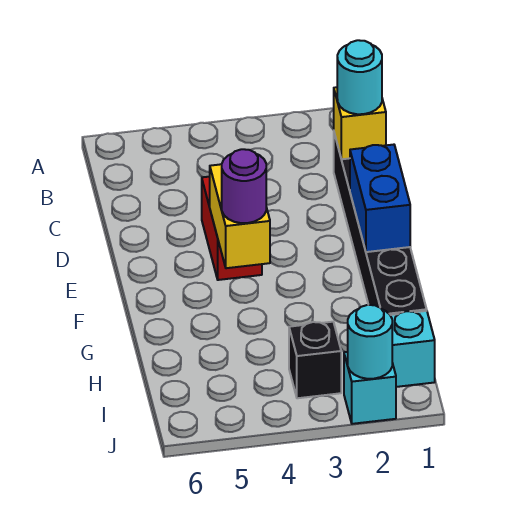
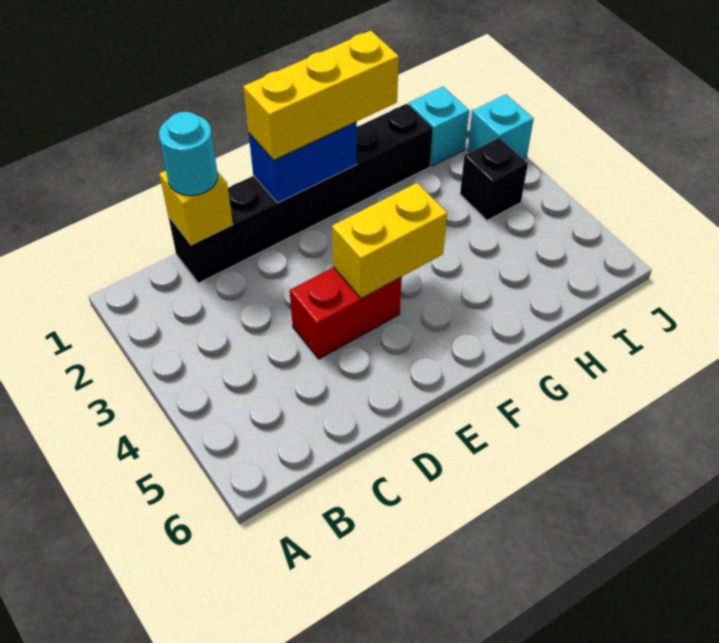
none -> yellow brick E1:G1 level 3
purple round brick F4 level 3 -> none
cyan round brick J2 level 2 -> none

